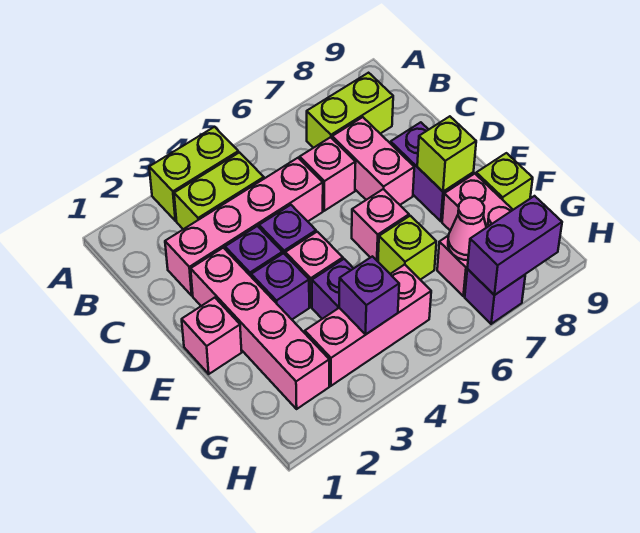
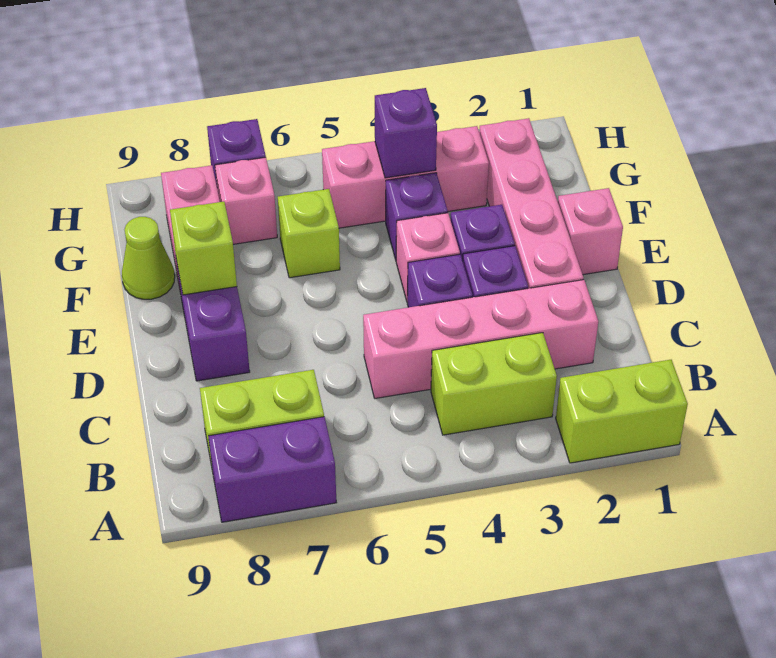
lime brick A3:A4 level 1 -> lime brick A1:A2 level 1
pink brick C6 level 1 -> none
pink brick C7:D7 level 1 -> none
pink brick E6 level 1 -> none
lime brick F9 level 1 -> lime cone F9 level 1
pink cone G7 level 2 -> none
purple brick H7:H8 level 2 -> purple brick A7:A8 level 1

